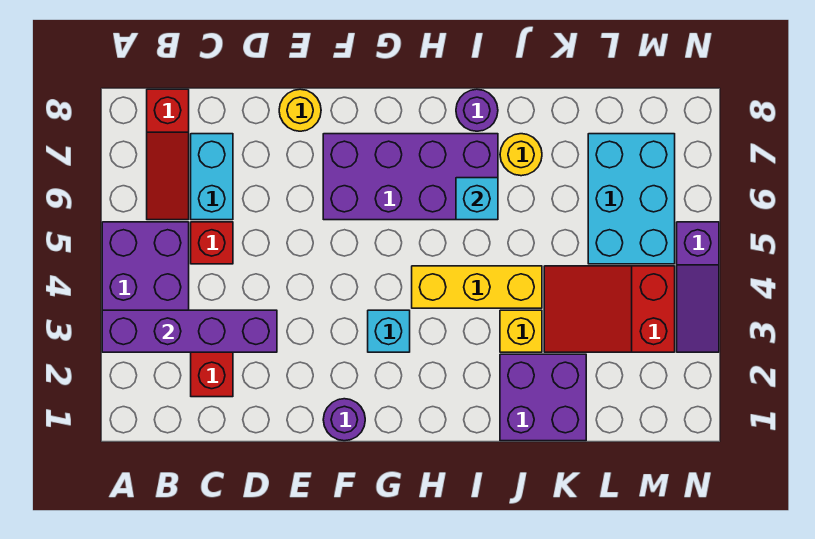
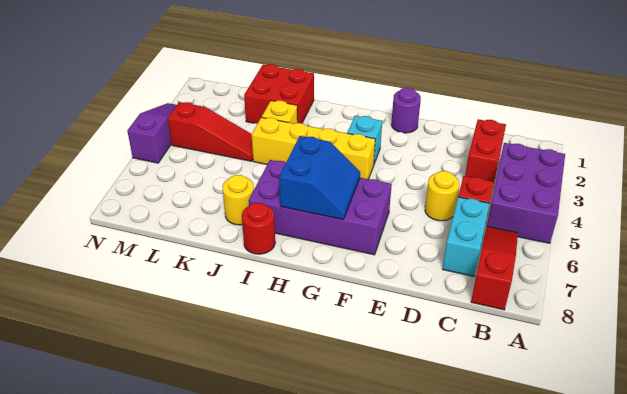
purple brick A3:D3 level 2 -> none
yellow round brick E8 level 1 -> yellow round brick D5 level 1
none -> blue slope G6:H7 level 2 top H
yellow brick H4:J4 level 1 -> yellow brick G4:J4 level 1
cyan brick I6 level 2 -> none
purple round brick I8 level 1 -> red round brick I8 level 1
purple brick J1:K2 level 1 -> red brick J1:K2 level 1
red slope K3:M4 level 1 top M -> red slope K4:M4 level 1 top M
cyan brick L5:M7 level 1 -> none

